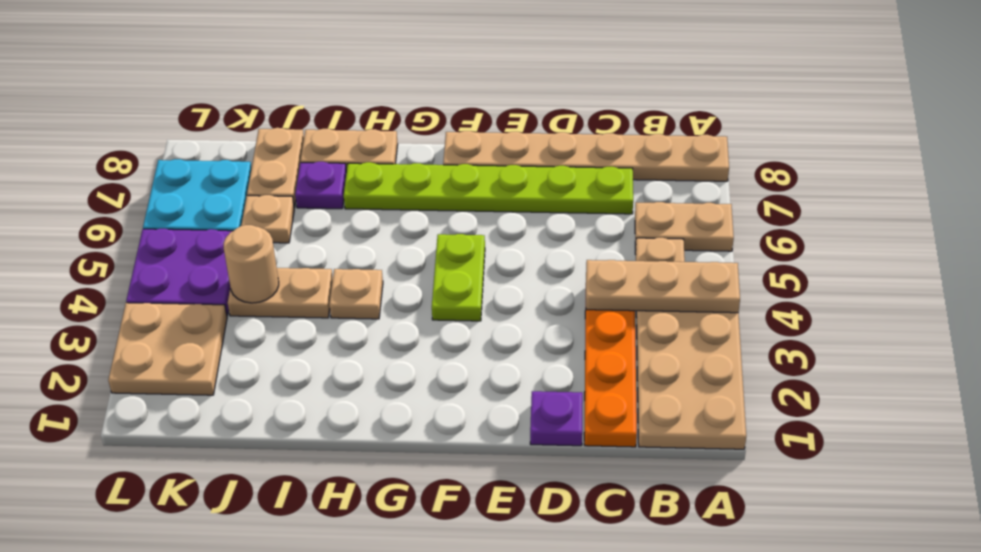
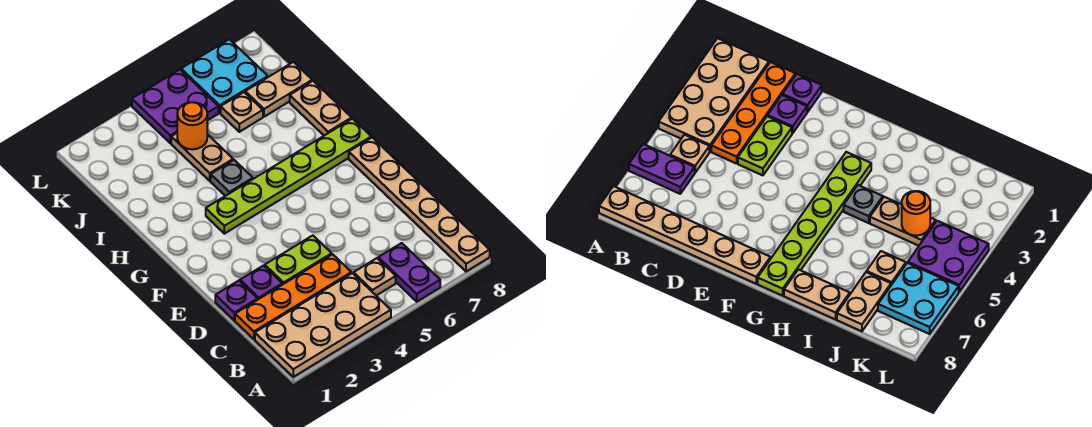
tan plate A4:C4 level 2 -> none
tan plate A6:B6 level 1 -> purple plate A6:B6 level 1
lime plate C7:H7 level 1 -> lime plate G3:G8 level 1
lime plate F4:F5 level 1 -> lime plate D3:D4 level 1
tan plate H4 level 1 -> grey plate H4 level 1
purple plate I7 level 1 -> purple plate D2 level 1
tan round brick J4 level 2 -> orange round brick J4 level 2
tan plate K2:L3 level 1 -> none

